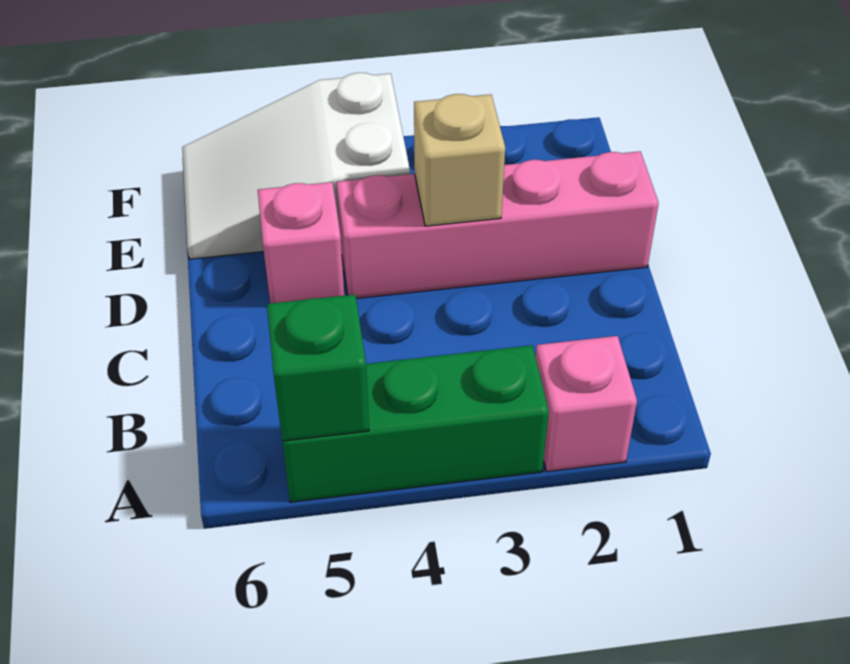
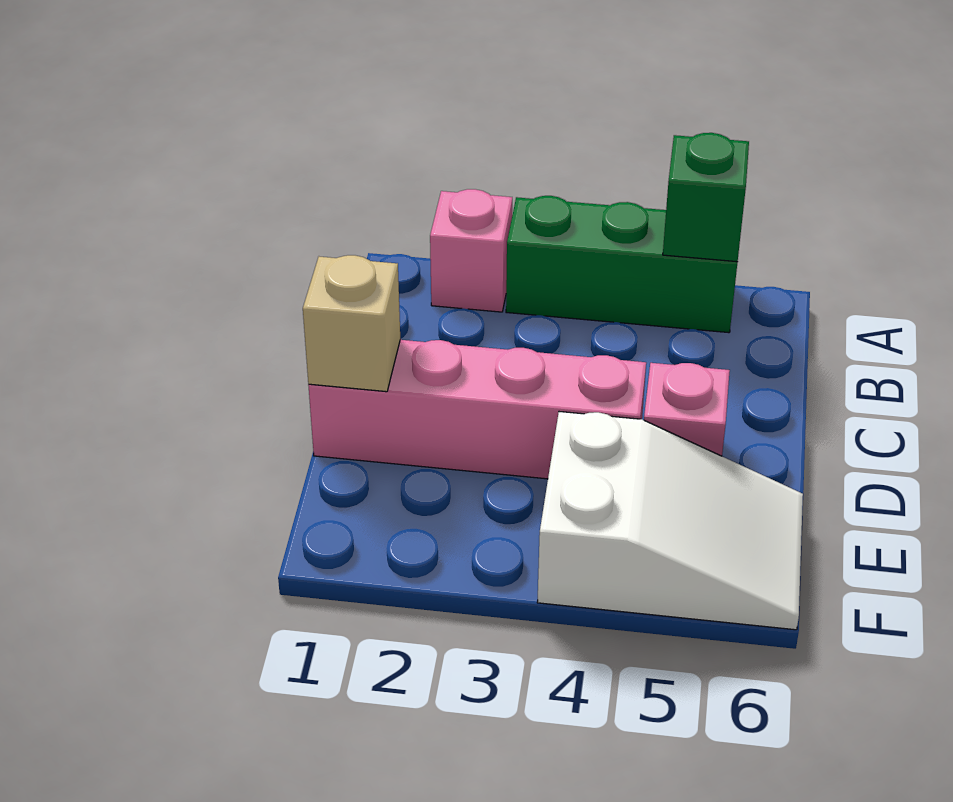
tan brick D3 level 2 -> tan brick D1 level 2

